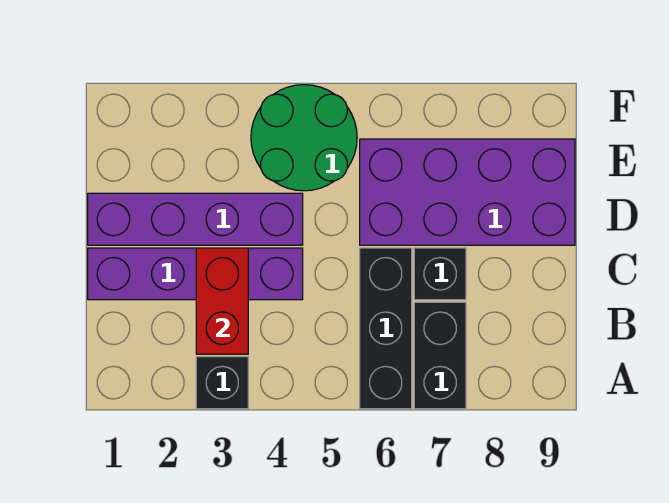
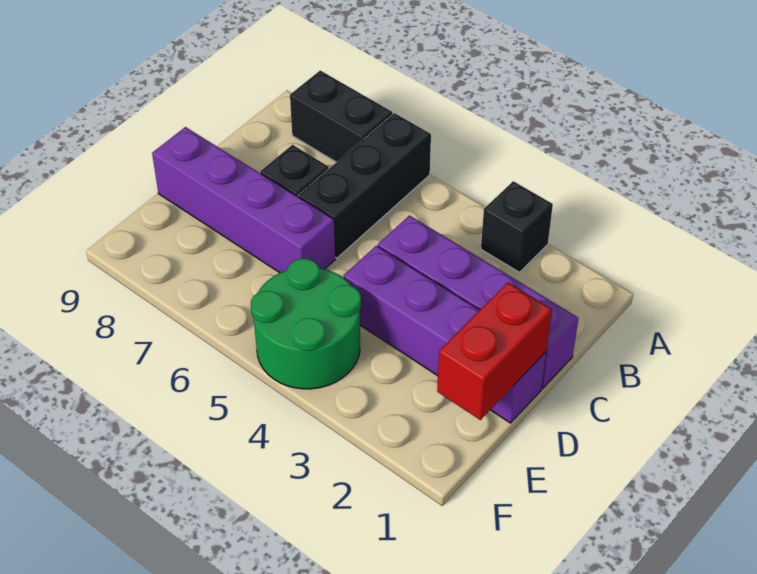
black brick A7:B7 level 1 -> black brick A7:A8 level 1
red brick B3:C3 level 2 -> red brick D1:E1 level 2
purple brick D6:E9 level 1 -> purple brick D6:D9 level 1

